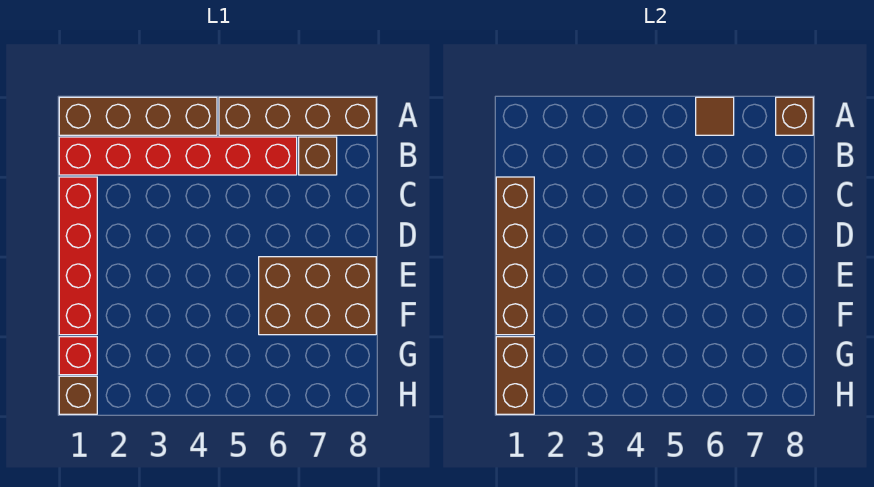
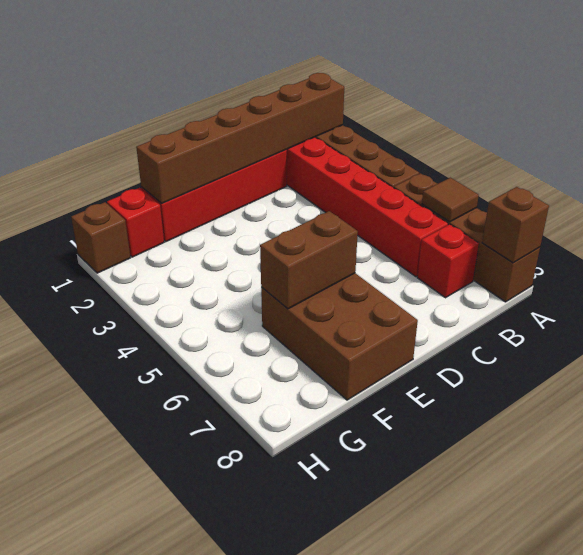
brown brick B7 level 1 -> red brick B7 level 1
brown brick C1:F1 level 2 -> brown brick A1:F1 level 2
brown brick G1:H1 level 2 -> brown brick E6:F6 level 2

